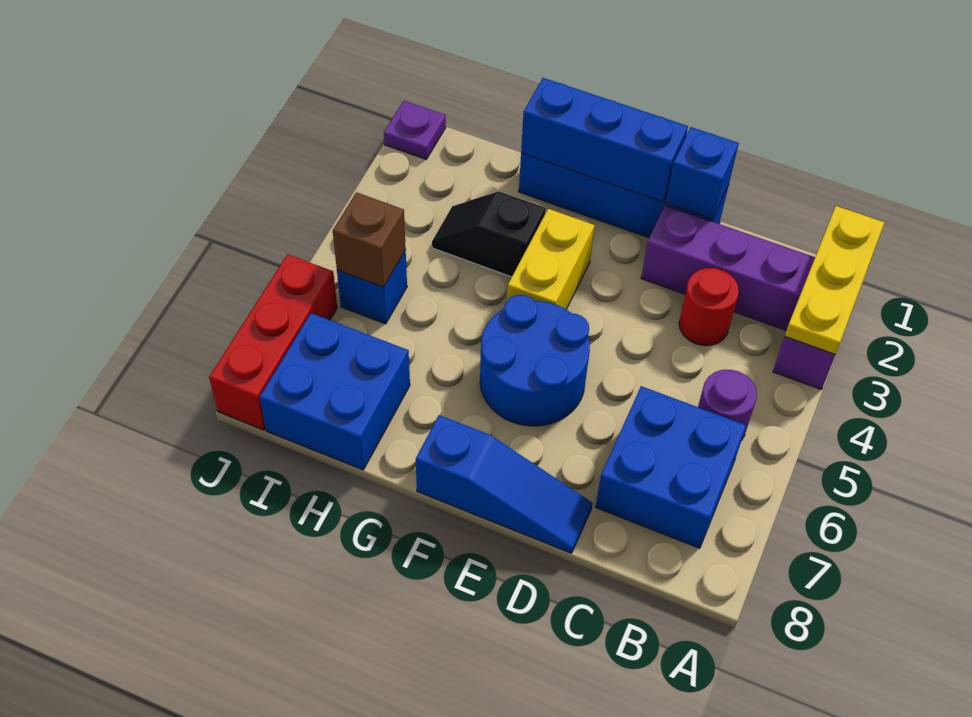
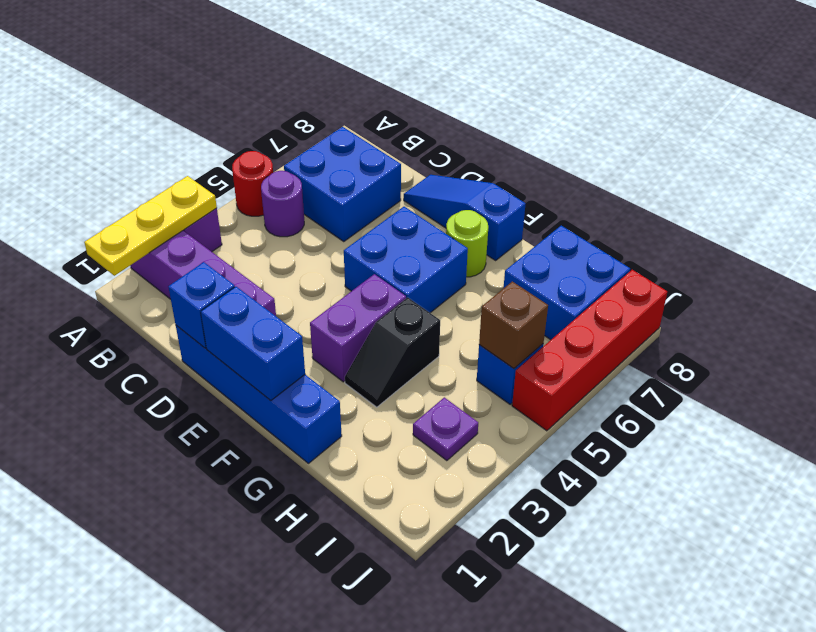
red round brick C3 level 1 -> red round brick A5 level 1
blue brick E1:G1 level 2 -> blue brick E1:F1 level 2
blue round brick E5:F6 level 1 -> blue brick E5:F6 level 1
yellow brick F3:F4 level 1 -> purple brick F3:F4 level 1
none -> lime round brick F7 level 1
black slope G3:H3 level 1 top G -> black slope G3:G4 level 1 top 4
purple plate J1 level 1 -> purple plate I3 level 1
red brick J6:J8 level 1 -> red brick J5:J8 level 1

